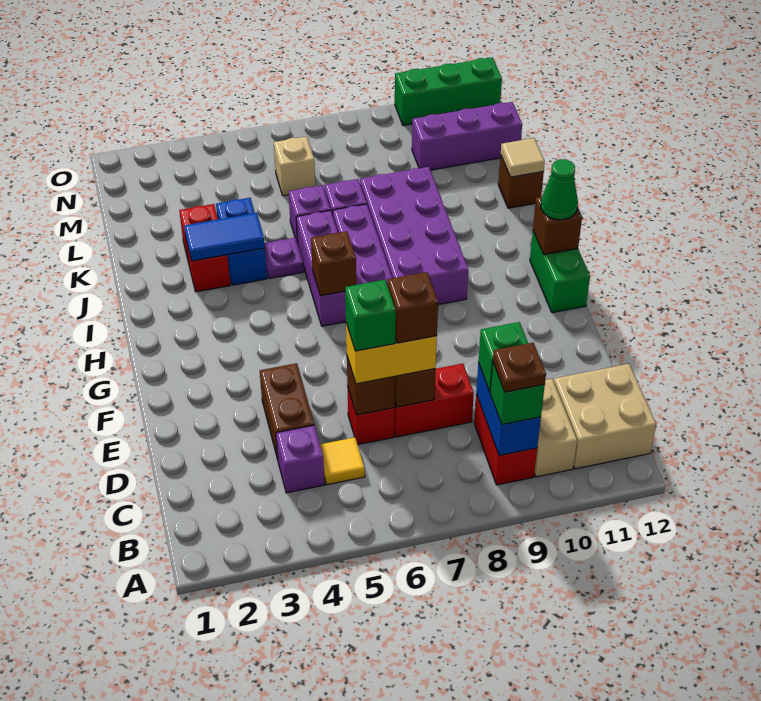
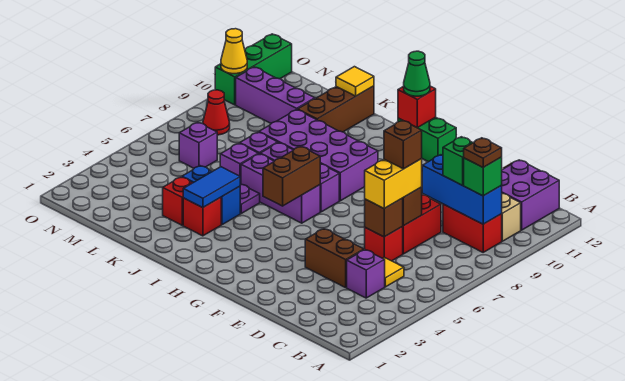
blue brick B9:C9 level 2 -> blue brick B9:D9 level 2
tan brick B11:C12 level 1 -> purple brick B11:C12 level 1
green brick D6 level 4 -> none
brown brick H6 level 2 -> brown brick H5:H6 level 2
brown brick H12 level 2 -> red brick H12 level 2
brown brick K12 level 1 -> brown brick K10:K12 level 1
tan tile K12 level 2 -> yellow tile K12 level 2
tan brick M6 level 1 -> purple brick M6 level 1
purple brick M10:M12 level 1 -> purple brick L10:N10 level 1
none -> red cone N8 level 1
none -> yellow cone O10 level 2

